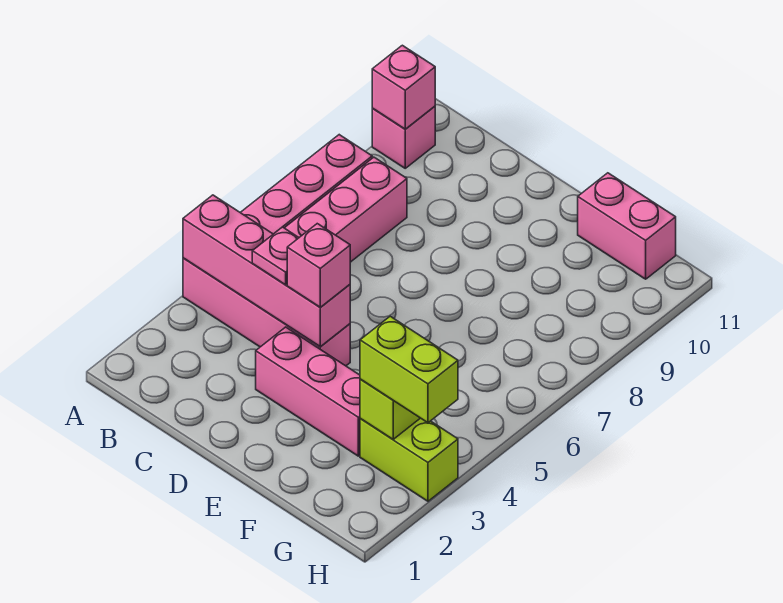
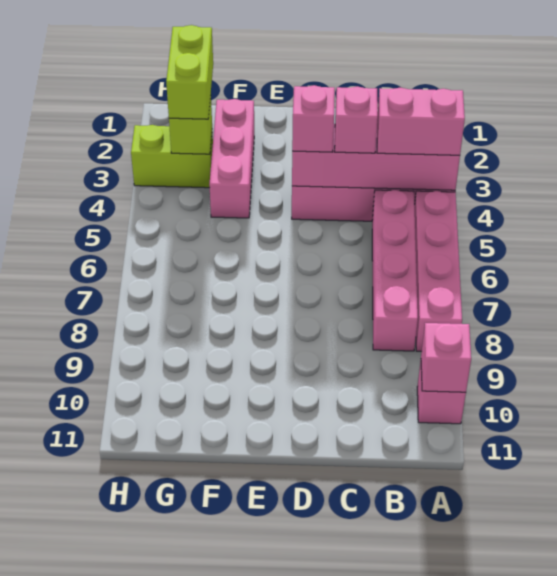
pink plate C4 level 3 -> pink brick C4 level 3
pink brick D3:F3 level 1 -> pink brick F2:F4 level 1
pink brick F11:G11 level 1 -> pink brick A4:B4 level 3
lime brick G3:H3 level 3 -> lime brick G2:G3 level 3

